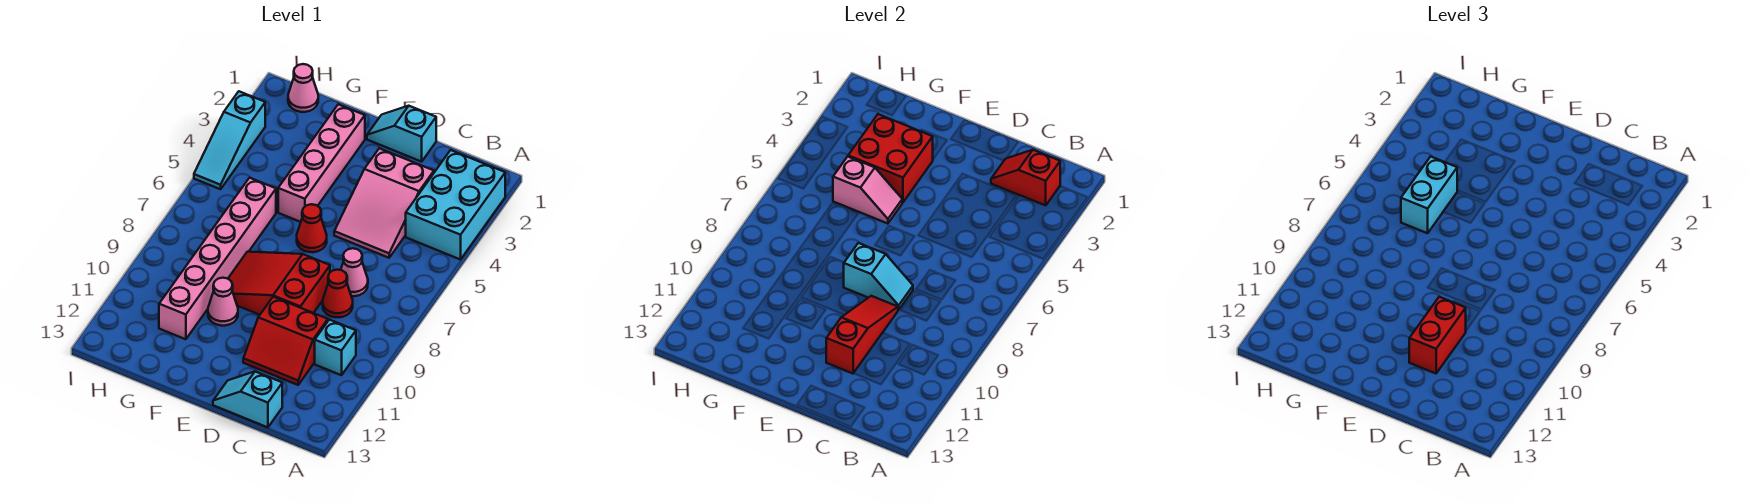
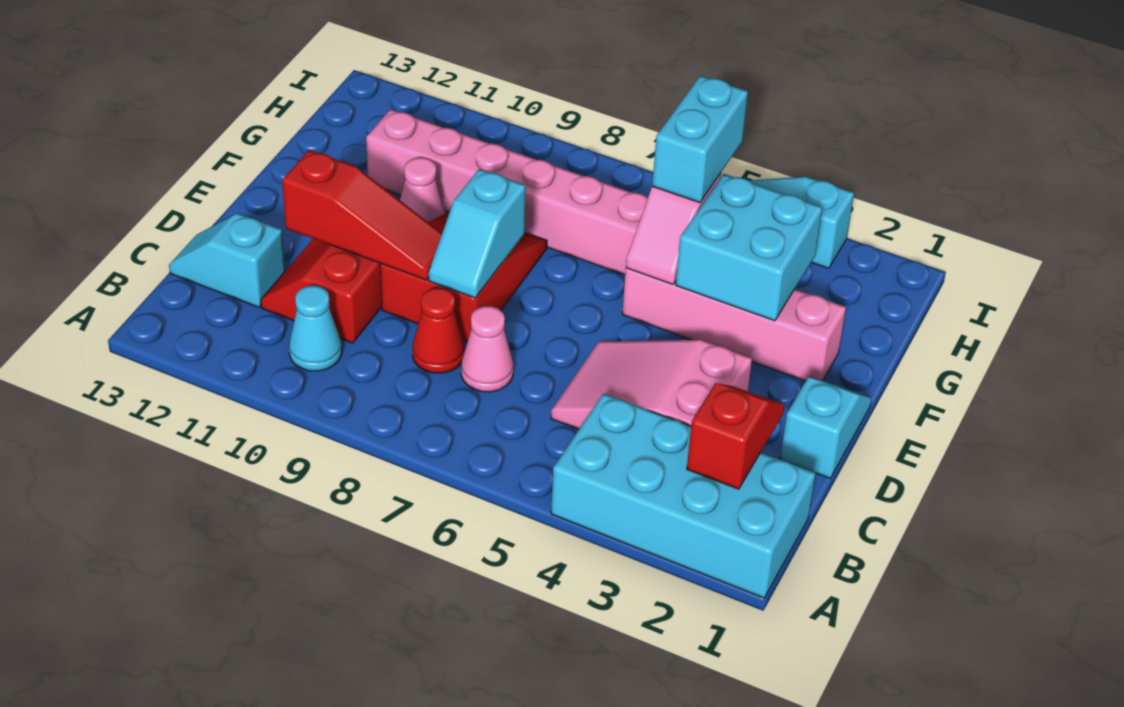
cyan brick A2:B4 level 1 -> cyan brick A1:B4 level 1
cyan brick B10 level 1 -> cyan cone B10 level 1
cyan slope C13:D13 level 1 top C -> cyan slope C12:C13 level 1 top 12
red brick D10:D11 level 3 -> none
red cone E6 level 1 -> none
red brick F3:G4 level 2 -> cyan brick F3:G4 level 2
cyan brick G5:G6 level 3 -> cyan brick G5:H5 level 3
pink cone H1 level 1 -> none

